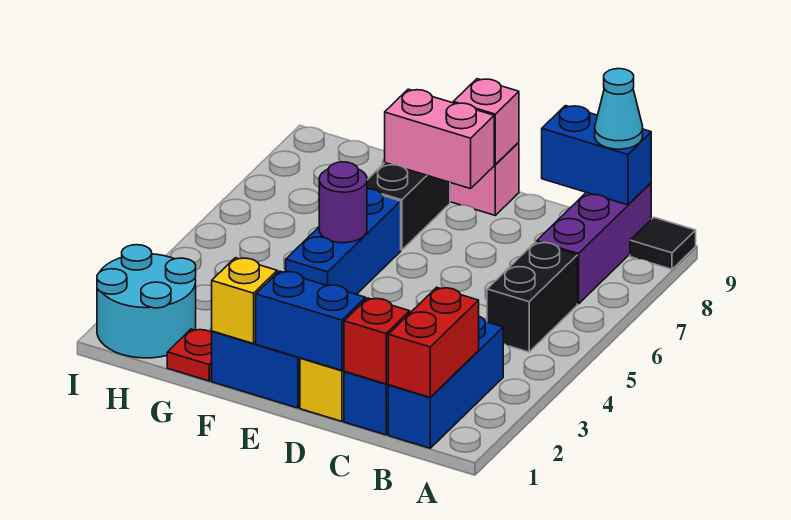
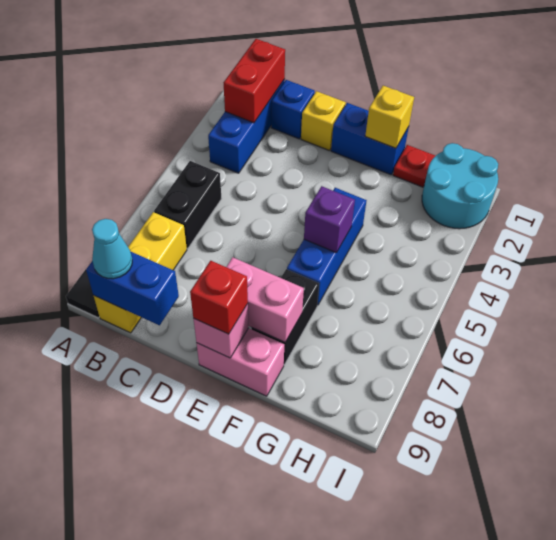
purple brick B7:B9 level 1 -> yellow brick B7:B9 level 1
red brick C1 level 2 -> red brick E9 level 3
blue brick D1:E1 level 2 -> none
purple round brick F5 level 2 -> purple brick F5 level 2

